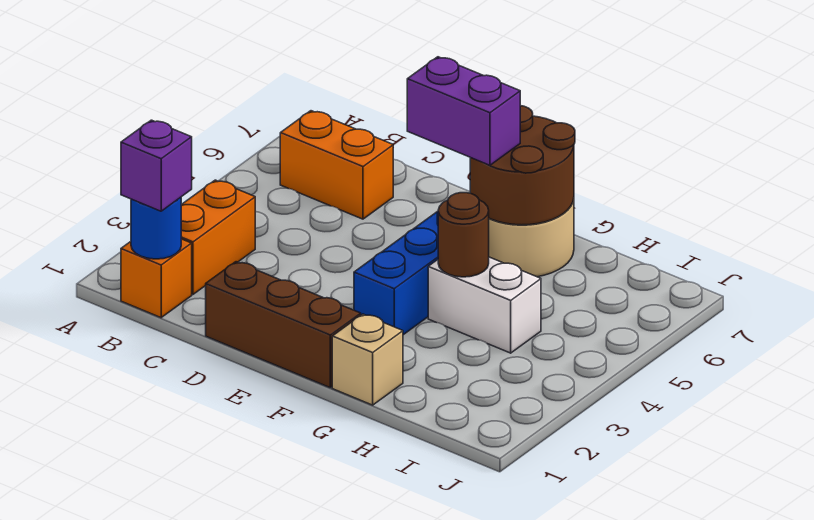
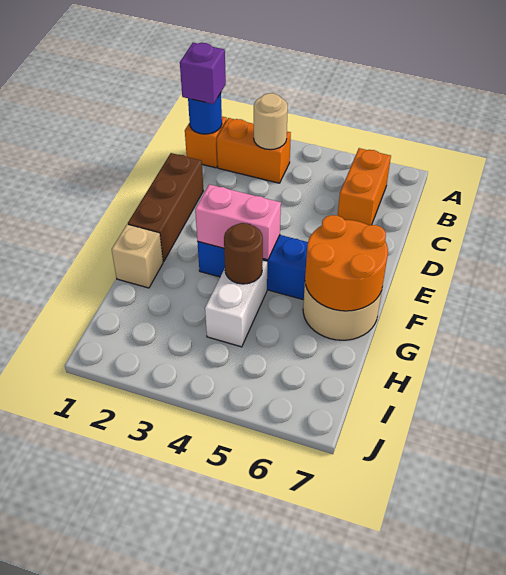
none -> tan round brick B3 level 2
purple brick E6:F6 level 3 -> none
none -> pink brick F3:F4 level 2
brown round brick F6:G7 level 2 -> orange round brick F6:G7 level 2

